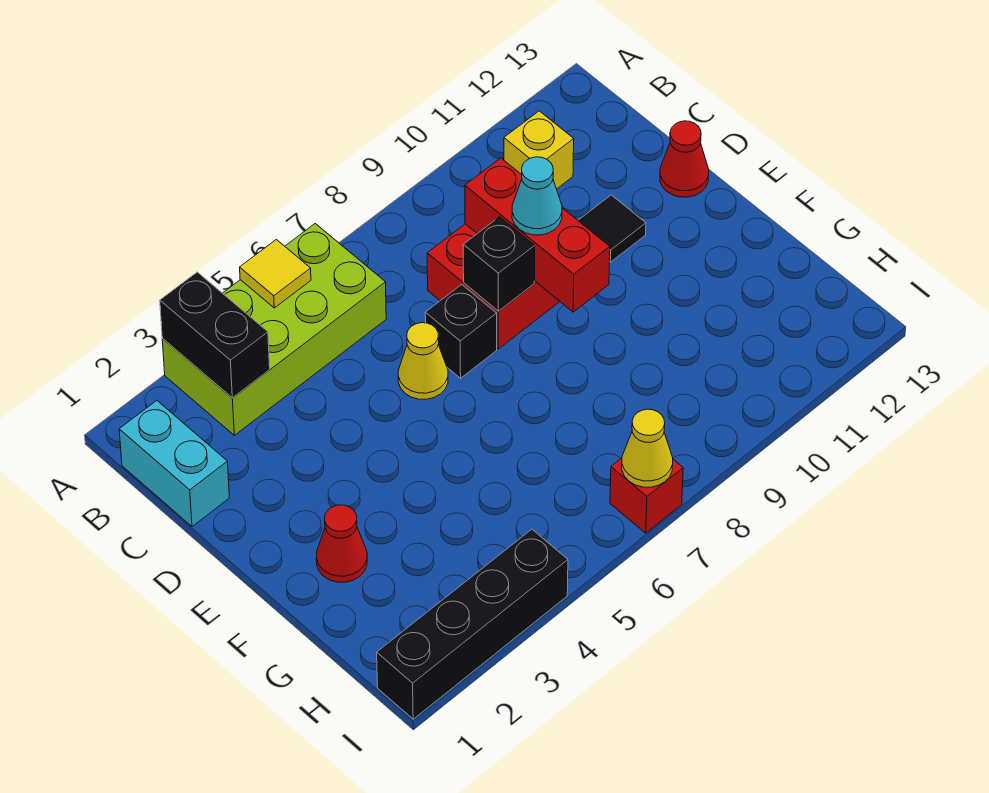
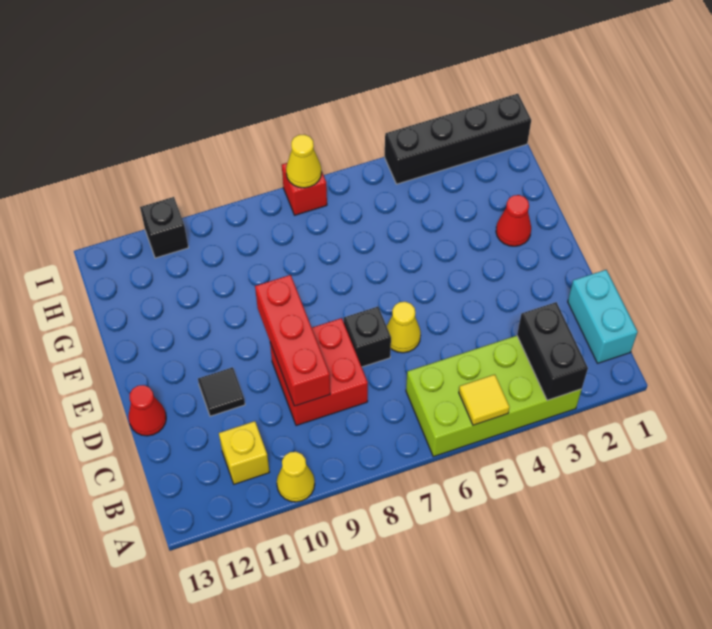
none -> yellow cone A10 level 1
black brick D8 level 2 -> black brick I11 level 1
cyan cone D9 level 3 -> none

